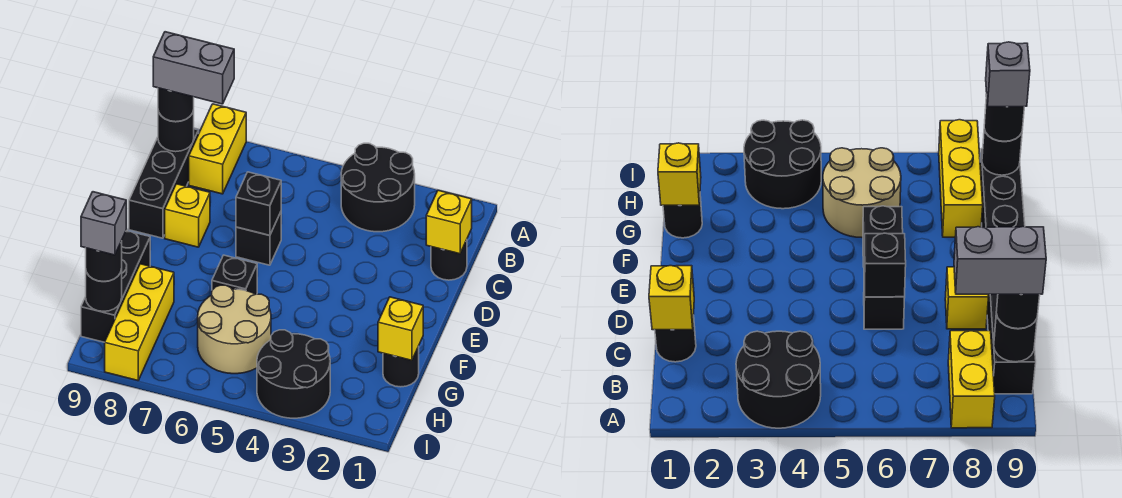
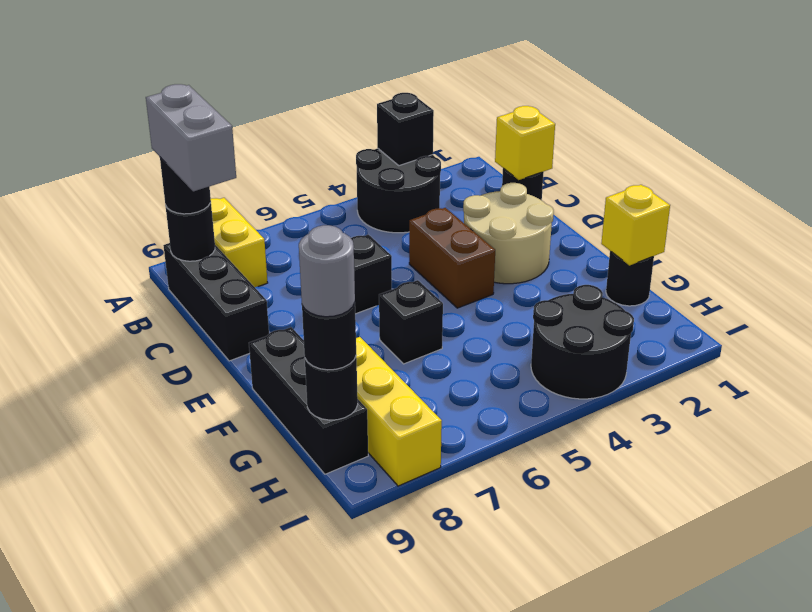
grey brick B8:B9 level 4 -> grey brick B9:C9 level 4
none -> brown brick D4:E4 level 1
black brick D6 level 2 -> black brick A3 level 2
yellow brick D8 level 1 -> none
tan round brick G5:H6 level 1 -> tan round brick D2:E3 level 1
grey brick H9 level 4 -> grey round brick H9 level 4

